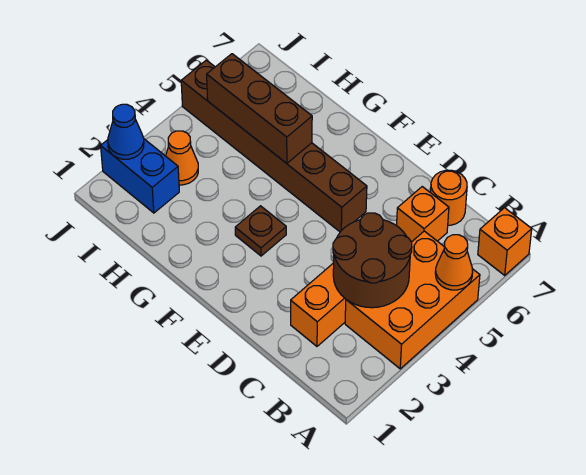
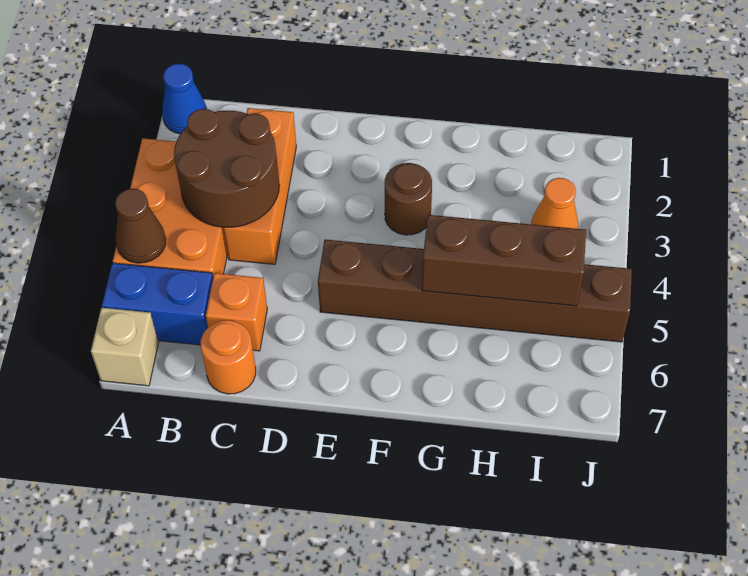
orange cone A5 level 2 -> brown cone A5 level 2
orange brick A7 level 1 -> tan brick A7 level 1
brown plate F3 level 1 -> brown round brick F3 level 1
blue brick I2:J2 level 1 -> blue brick A6:B6 level 1
blue cone J2 level 2 -> blue cone A1 level 1

